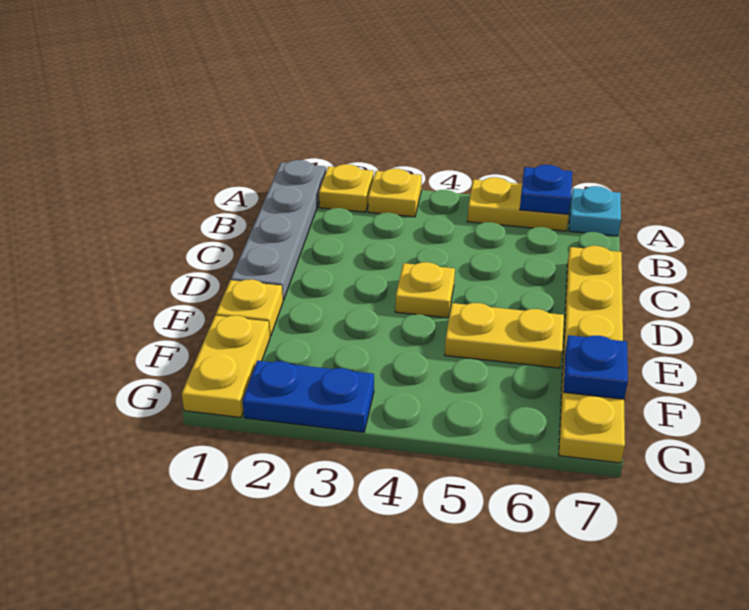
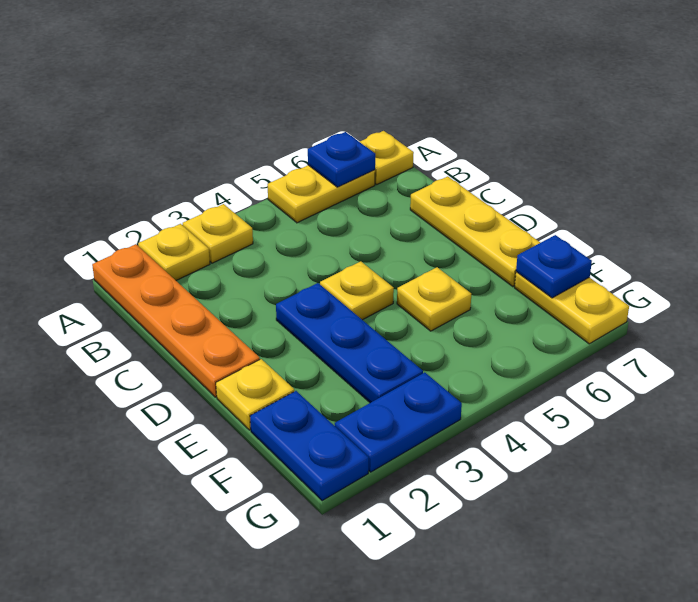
grey plate A1:D1 level 1 -> orange plate A1:D1 level 1
cyan plate A7 level 1 -> yellow plate A7 level 1
none -> blue plate D3:F3 level 1
yellow plate E5:E6 level 1 -> yellow plate E5 level 1
yellow plate F1:G1 level 1 -> blue plate F1:G1 level 1

